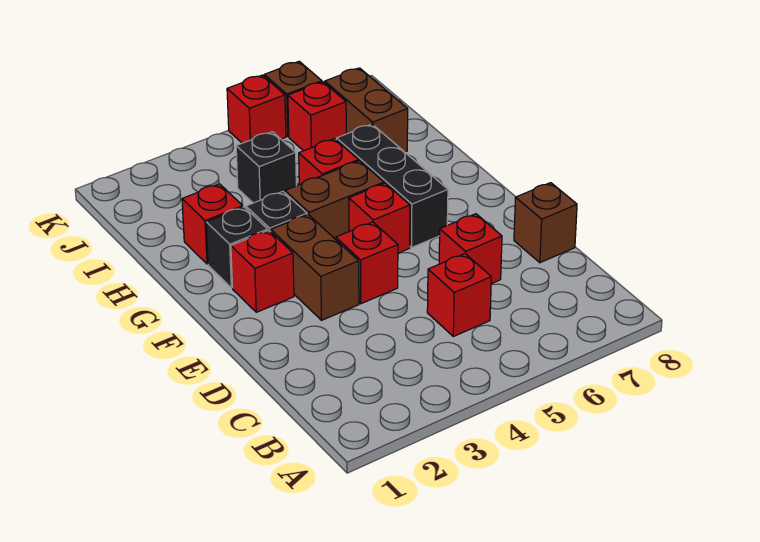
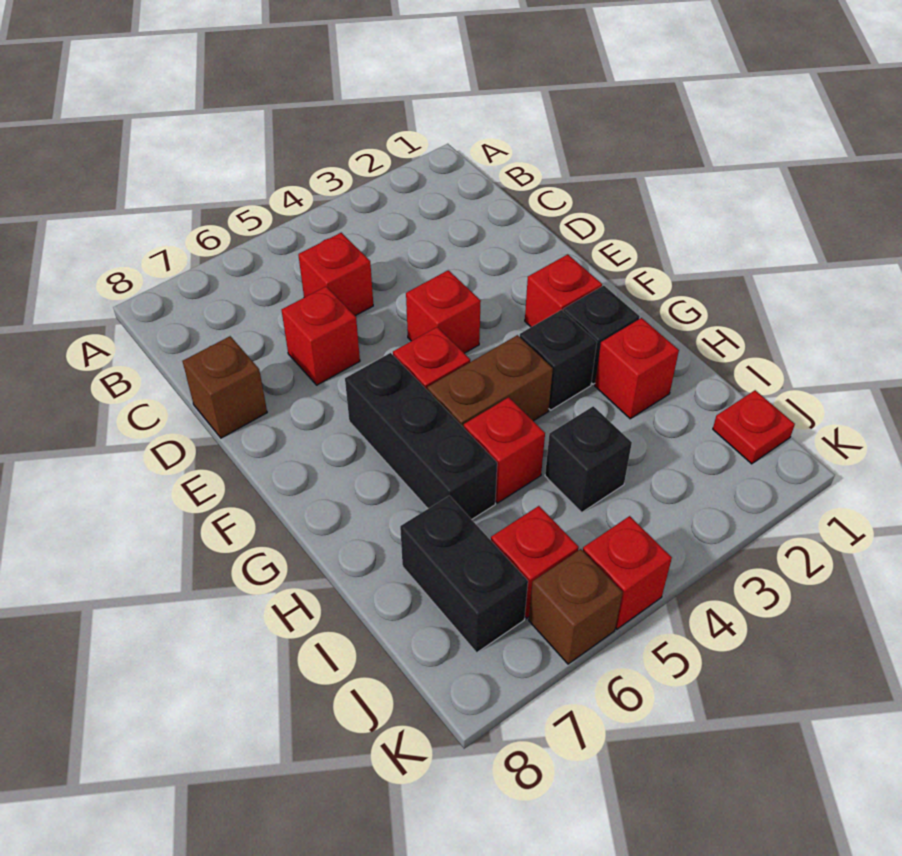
brown brick E3:F3 level 1 -> none
brown brick I7:J7 level 1 -> black brick I7:J7 level 1
none -> red plate J1 level 1

